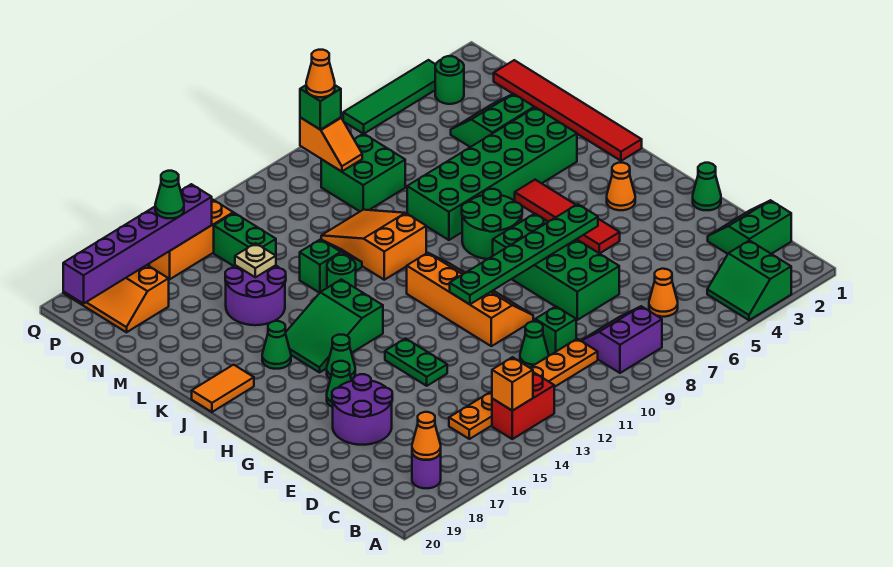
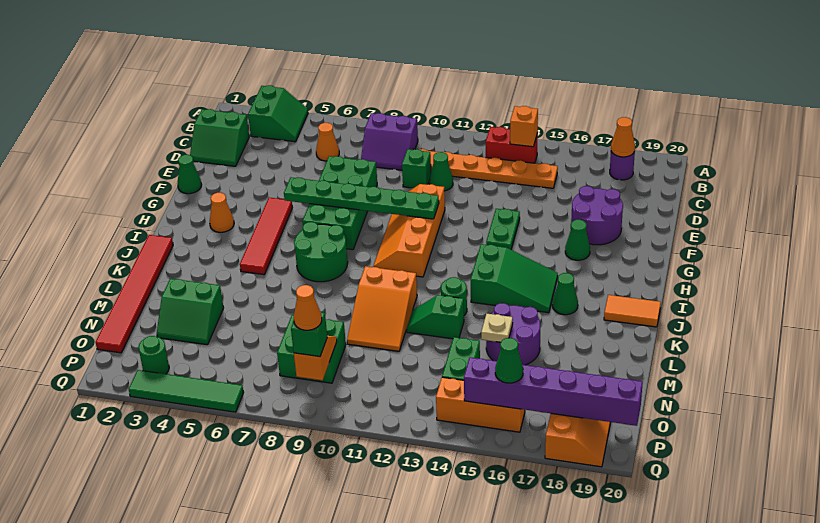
green cone H16 level 1 -> none
green brick K3:L8 level 1 -> none

